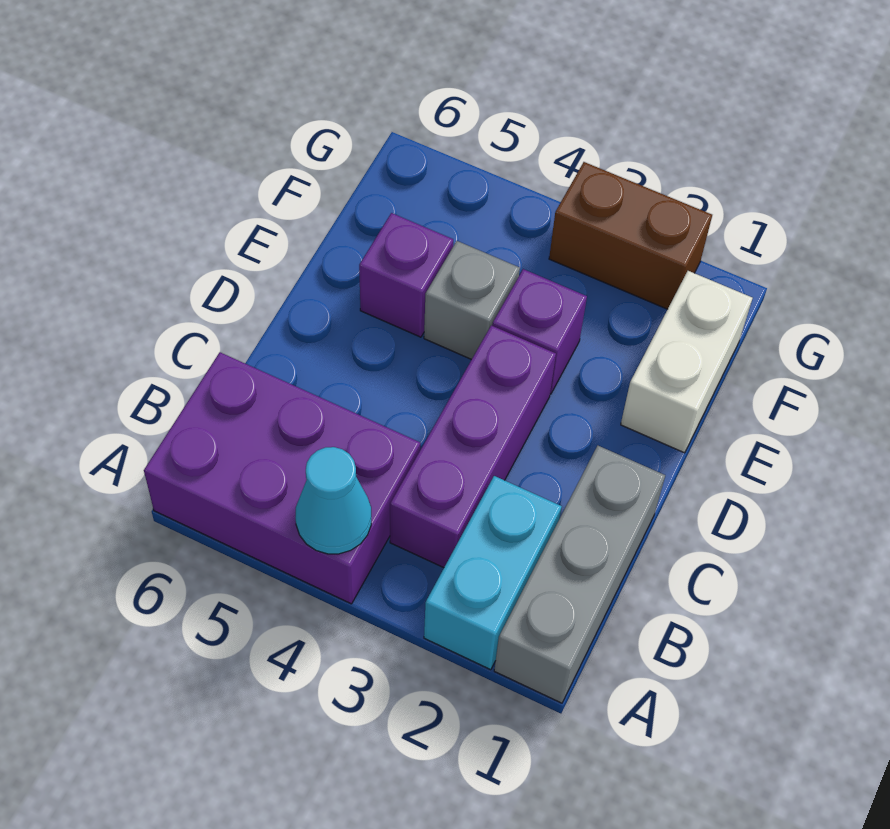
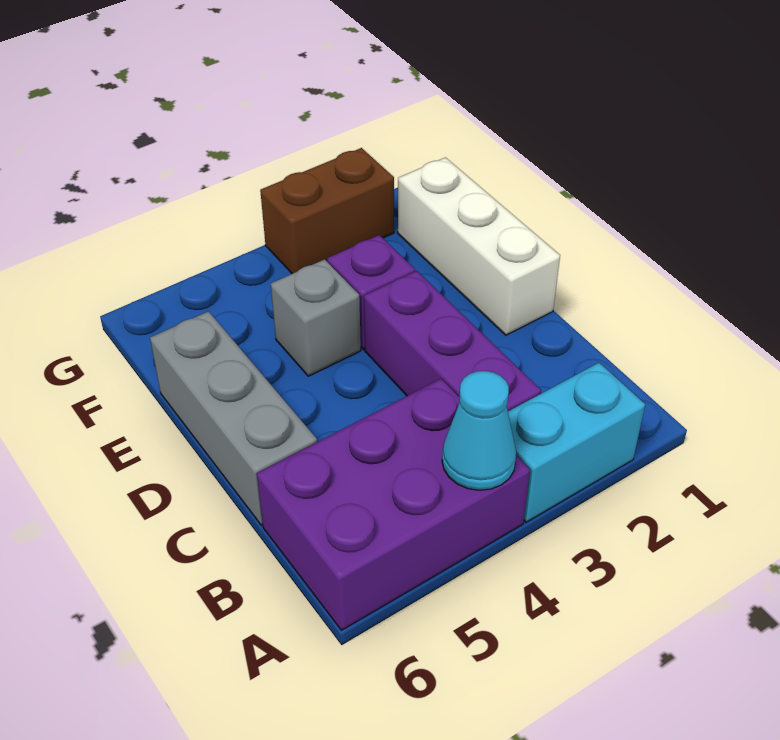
grey brick A1:C1 level 1 -> grey brick C6:E6 level 1
cyan brick A2:B2 level 1 -> cyan brick A2:A3 level 1
white brick E1:F1 level 1 -> white brick D1:F1 level 1
purple brick E5 level 1 -> none

